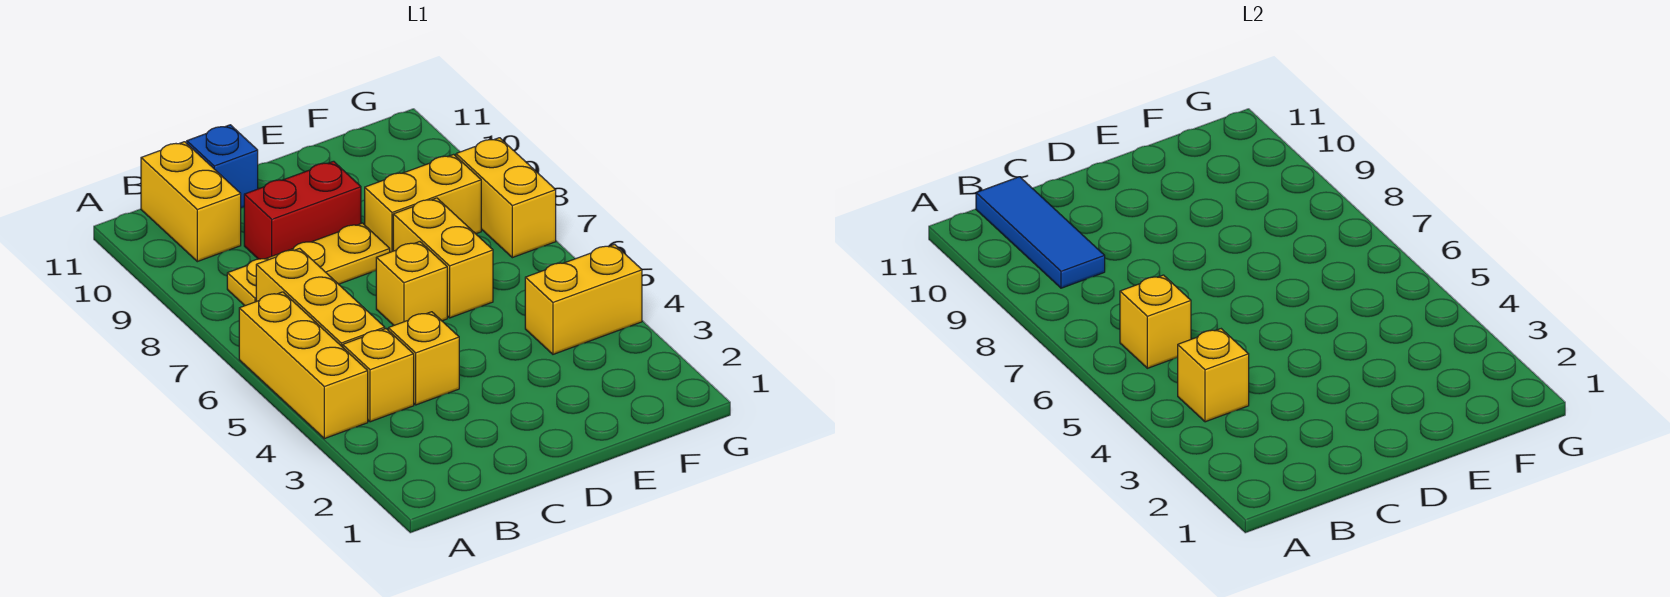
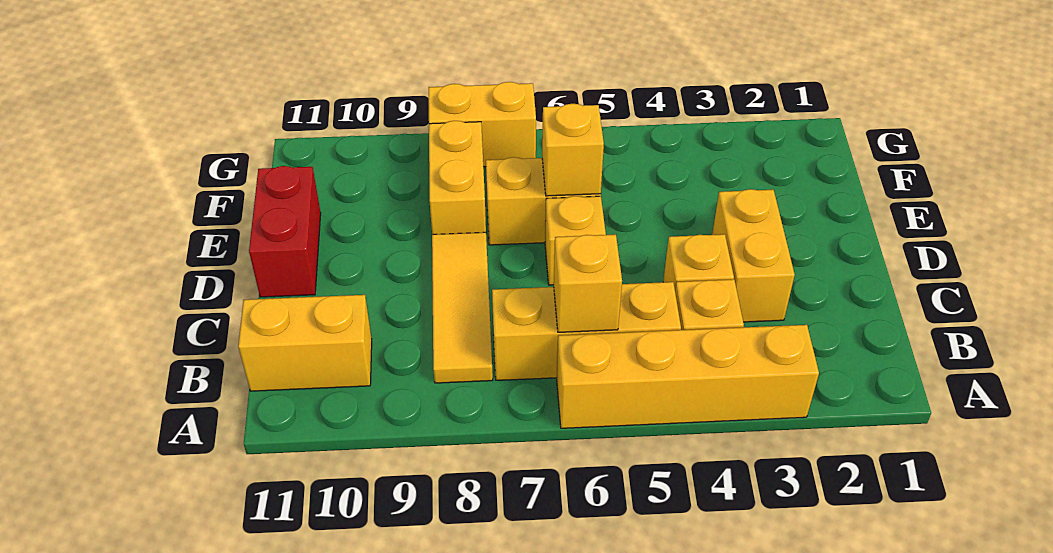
yellow brick A4:A6 level 1 -> yellow brick A3:A6 level 1
yellow brick B4 level 2 -> yellow brick E6 level 2
yellow plate B8:D8 level 1 -> yellow tile B8:D8 level 1
blue tile B9:B11 level 2 -> none
red brick C9:D9 level 1 -> red brick D11:E11 level 1
blue brick C11 level 1 -> none
yellow brick F4:G4 level 1 -> yellow brick C3:D3 level 1

